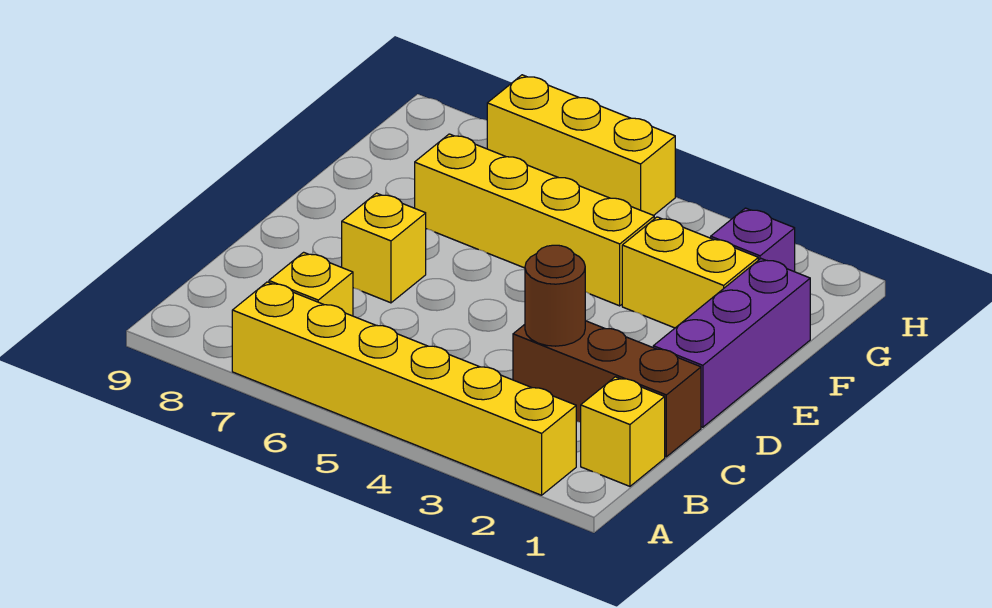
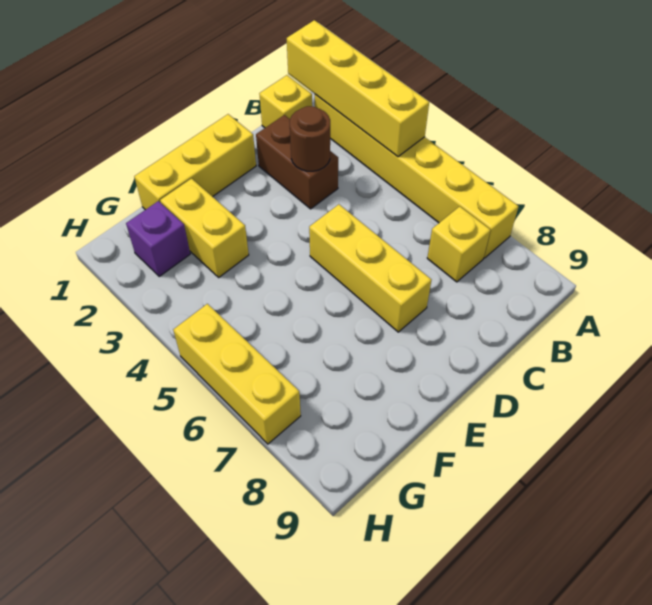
brown brick C1:C3 level 1 -> brown brick C2:C3 level 1
purple brick D1:F1 level 1 -> yellow brick D1:F1 level 1
yellow brick D7 level 1 -> yellow brick D5:D7 level 1
yellow brick F4:F7 level 1 -> yellow brick A1:A4 level 2

